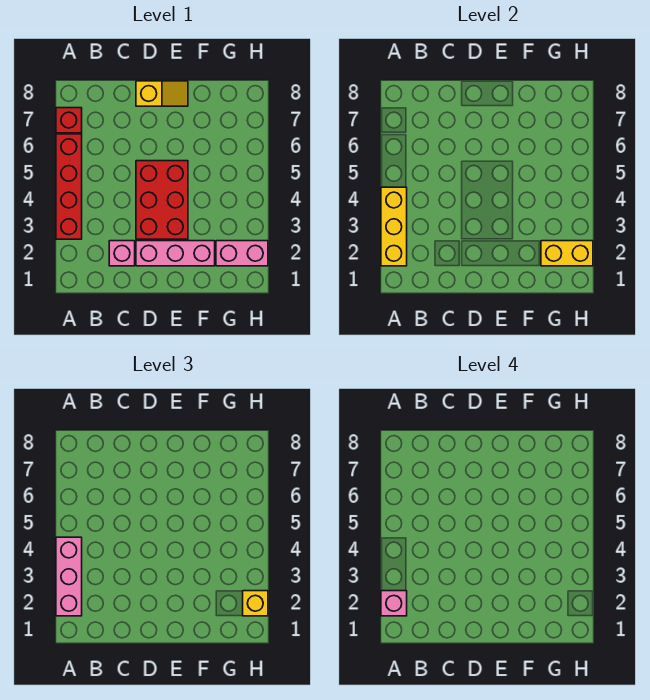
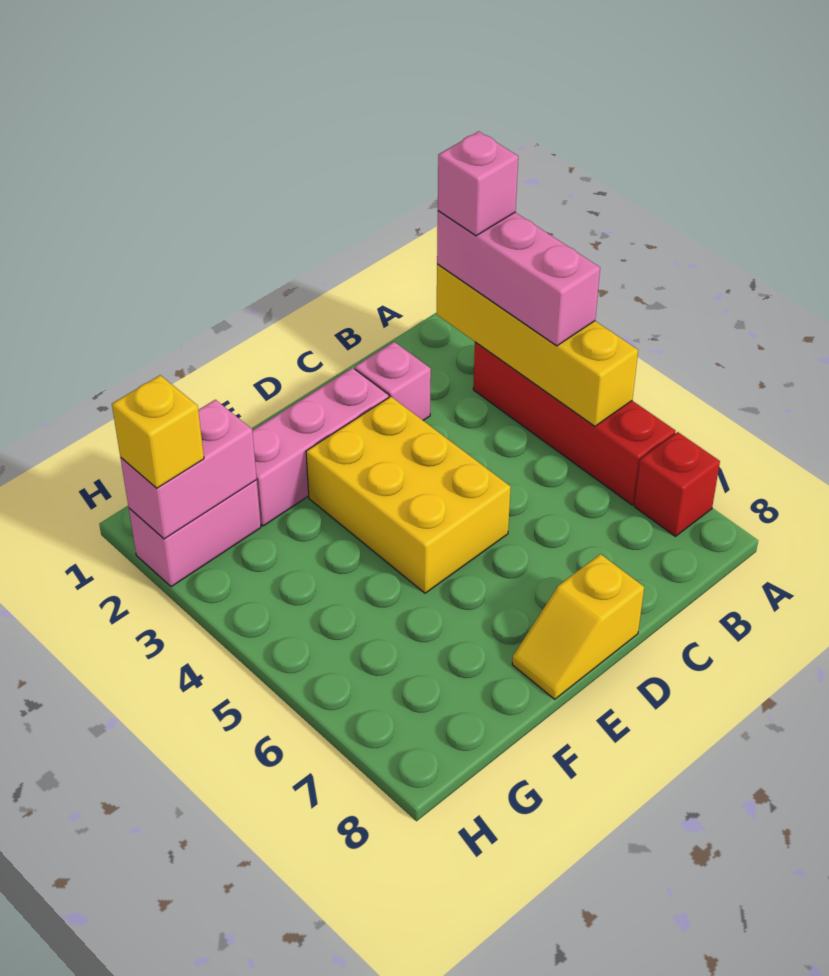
yellow brick A2:A4 level 2 -> yellow brick A2:A5 level 2
red brick D3:E5 level 1 -> yellow brick D3:E5 level 1
yellow brick G2:H2 level 2 -> pink brick G2:H2 level 2

